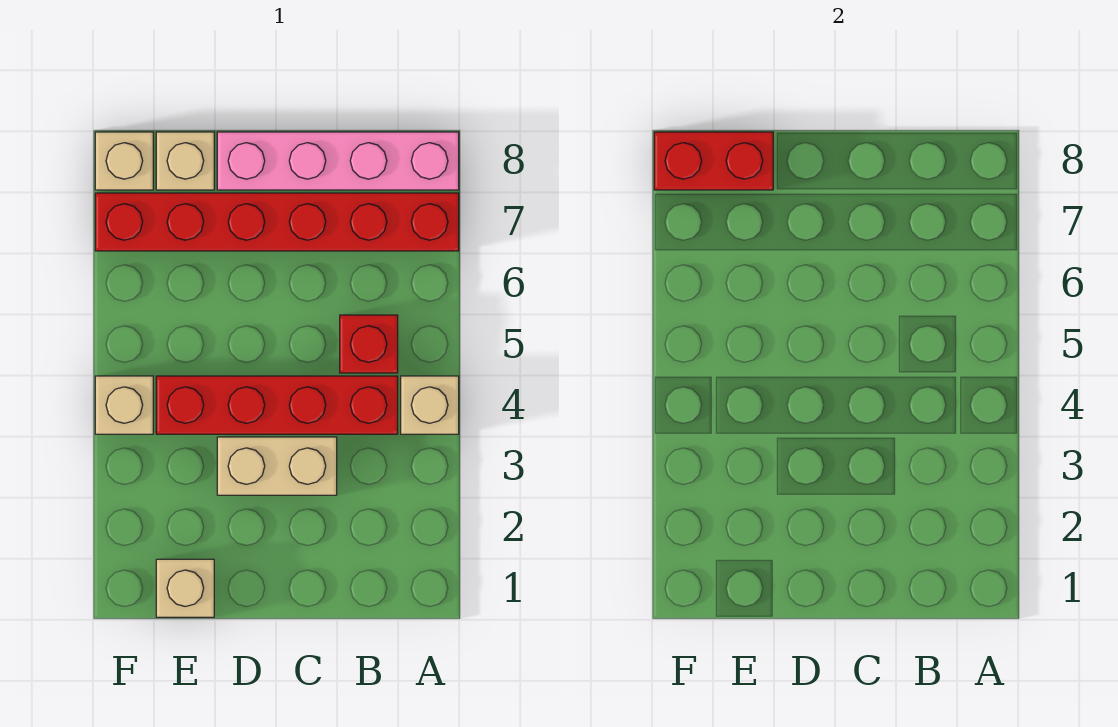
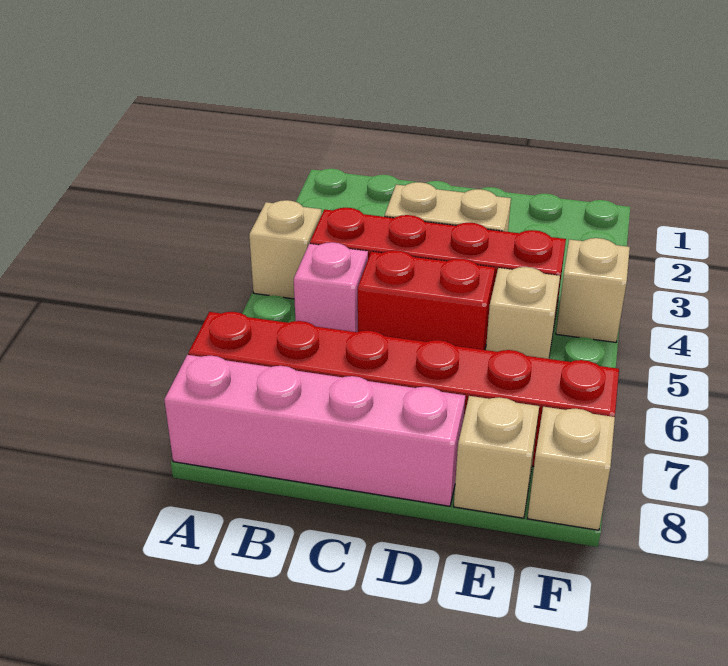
red brick B5 level 1 -> pink brick B5 level 1
tan brick E1 level 1 -> tan brick E5 level 1
red brick E8:F8 level 2 -> red brick C5:D5 level 1

